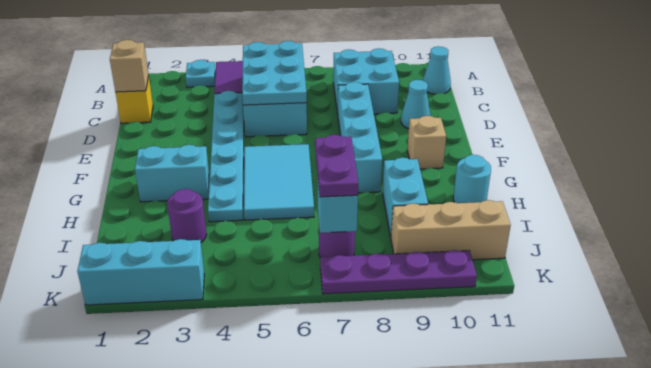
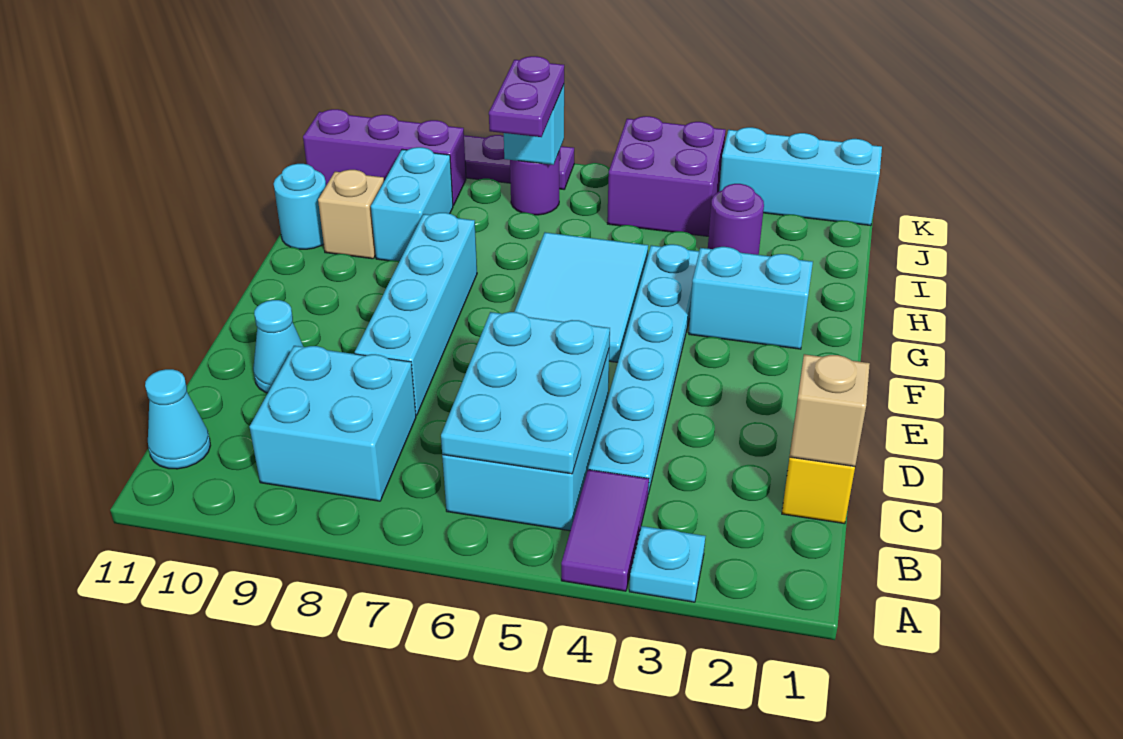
tan brick F10 level 1 -> tan brick H10 level 1
none -> purple brick J4:K5 level 1
tan brick J9:J11 level 1 -> purple brick J9:J11 level 1

